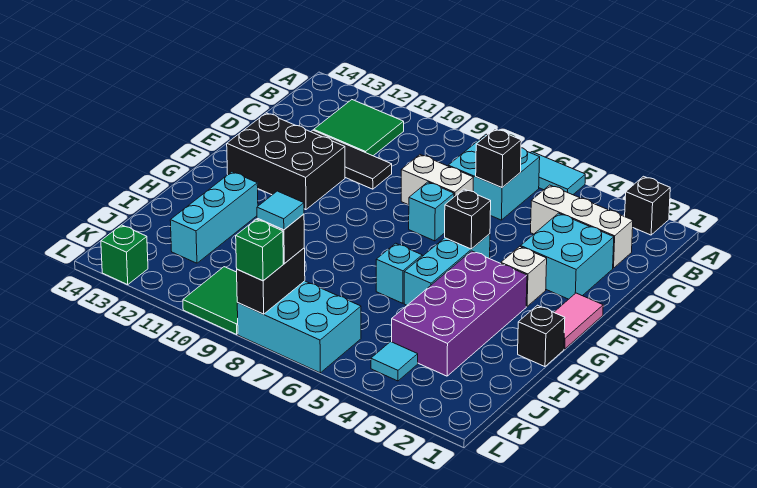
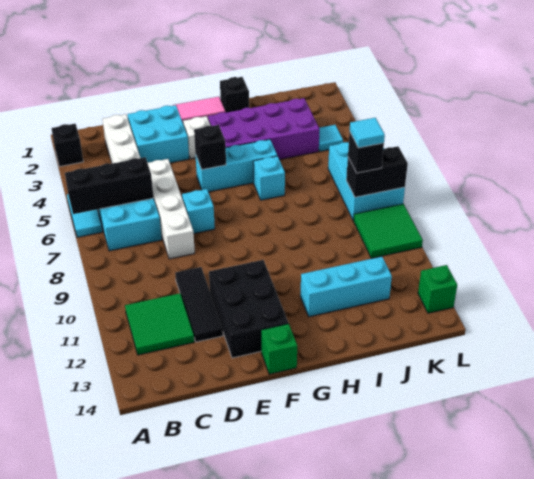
black brick C6 level 2 -> black brick A6:C6 level 2
white brick D7:D8 level 1 -> white brick D5:D8 level 1
green brick L8 level 3 -> green brick F14 level 1

